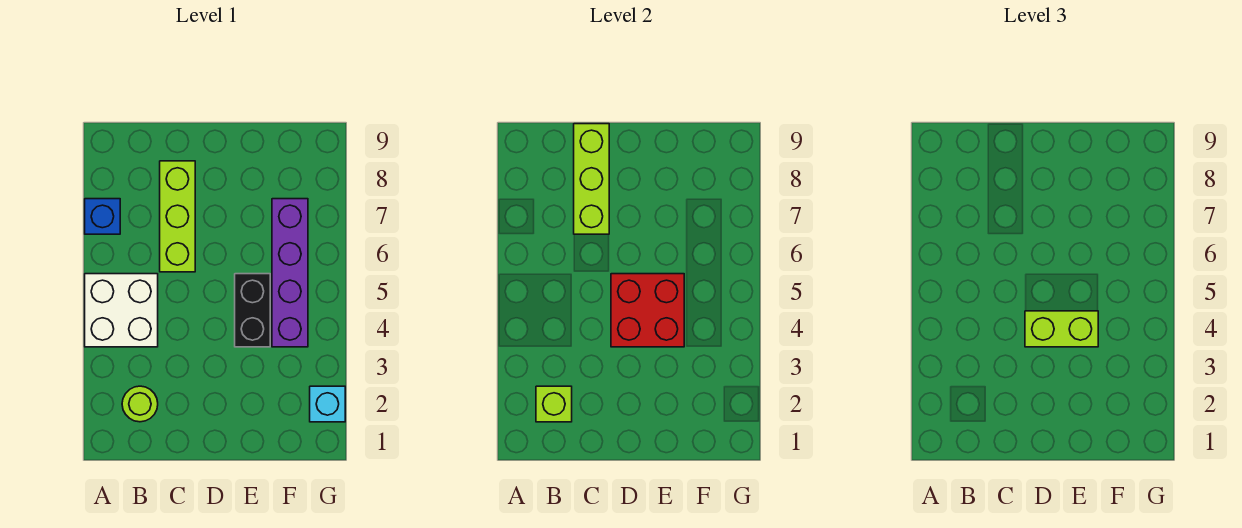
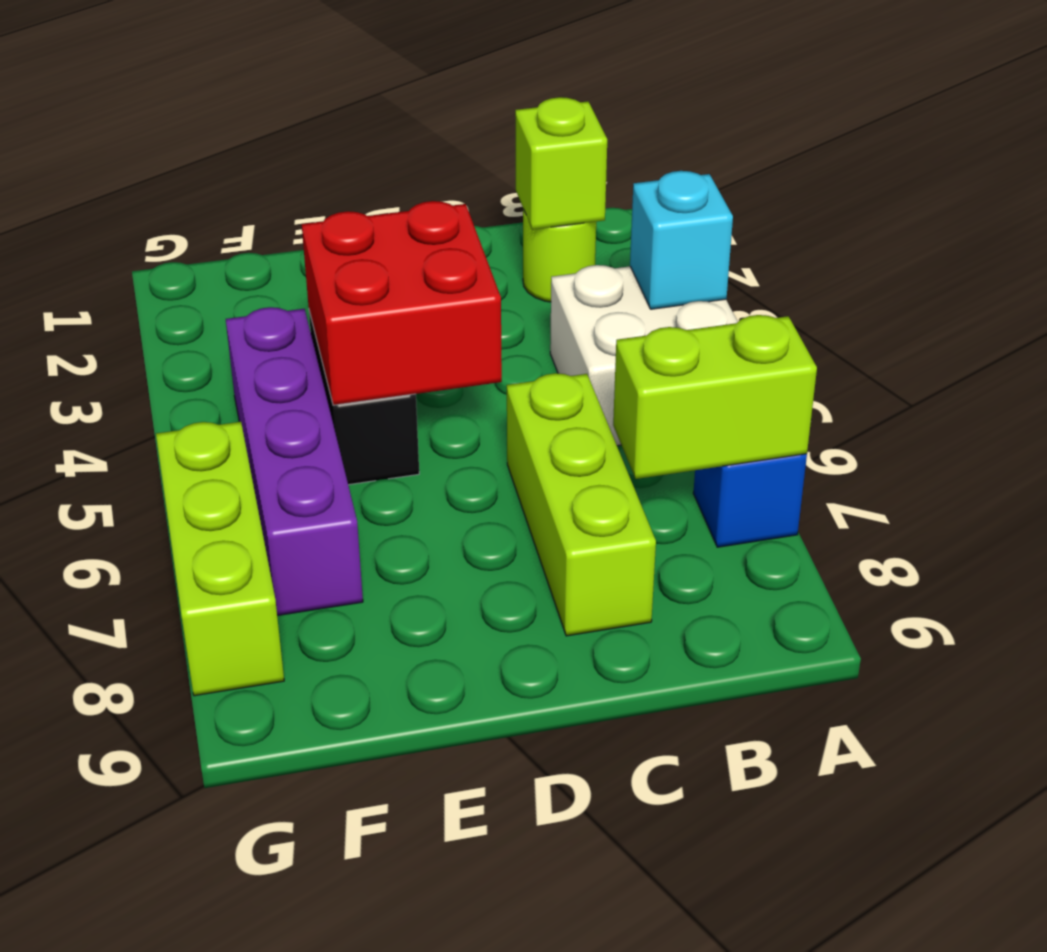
lime brick C7:C9 level 2 -> lime brick G6:G8 level 1
lime brick D4:E4 level 3 -> lime brick A7:B7 level 2
cyan brick G2 level 1 -> cyan brick A4 level 2

